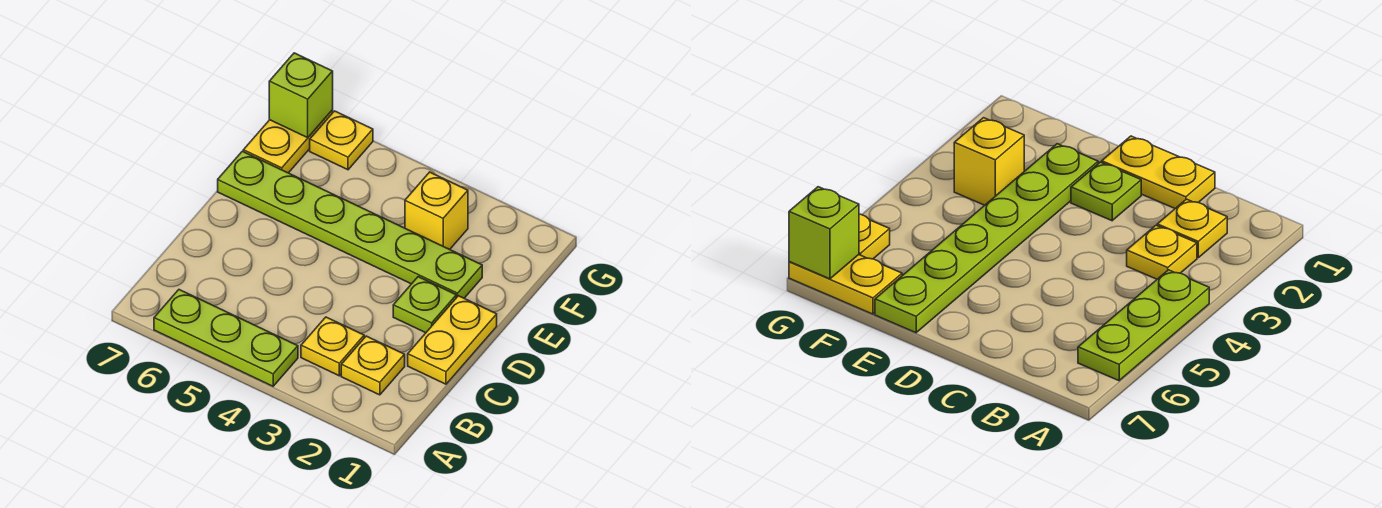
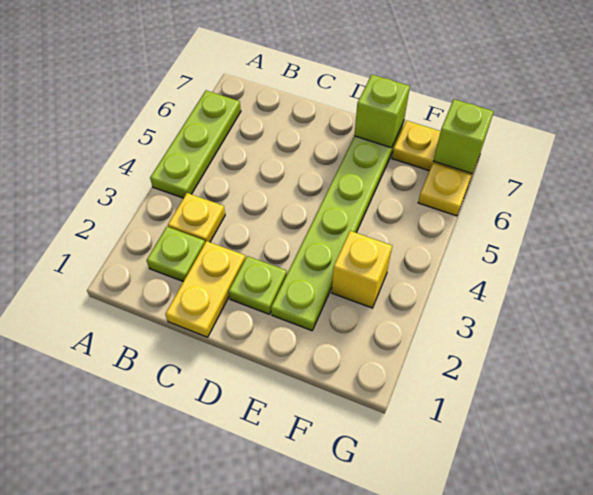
yellow plate B2 level 1 -> lime plate B2 level 1
yellow plate C1:D1 level 1 -> yellow plate C1:C2 level 1
none -> lime brick E7 level 2

